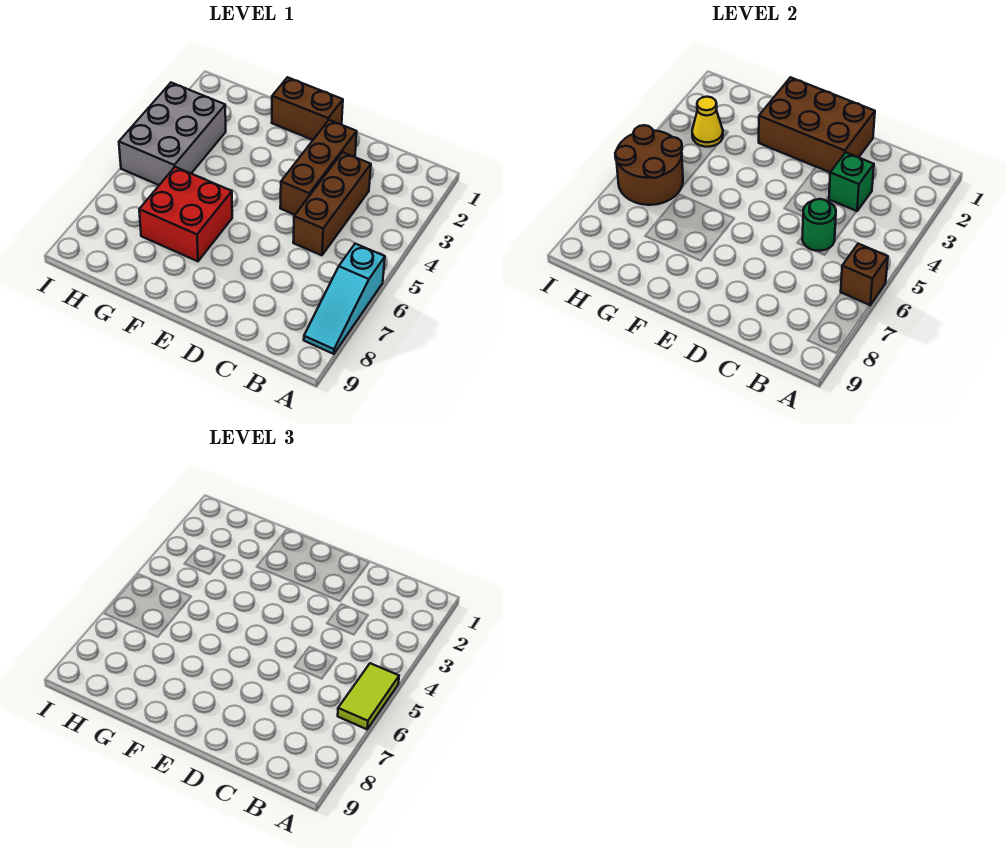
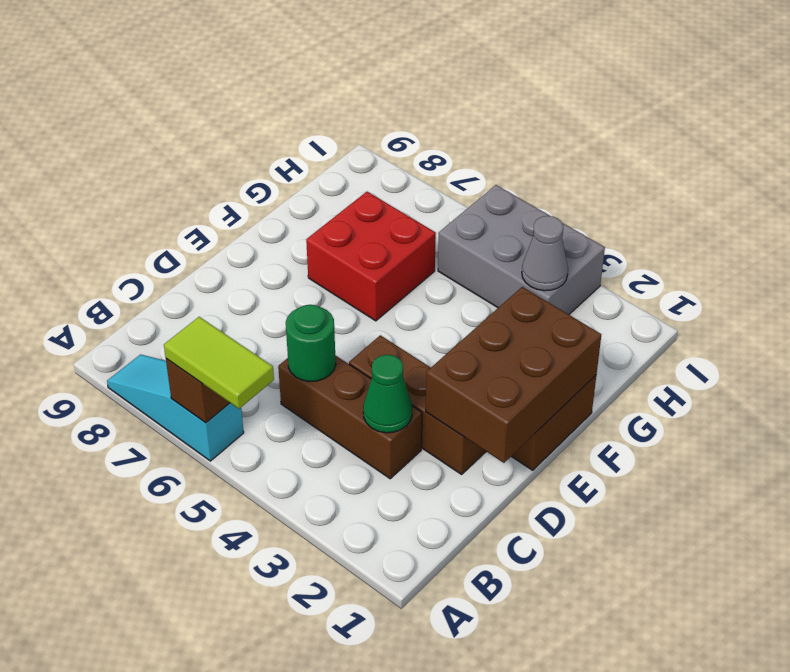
green brick C3 level 2 -> green cone C3 level 2
yellow cone H3 level 2 -> grey cone H3 level 2
brown round brick H5:I6 level 2 -> none

